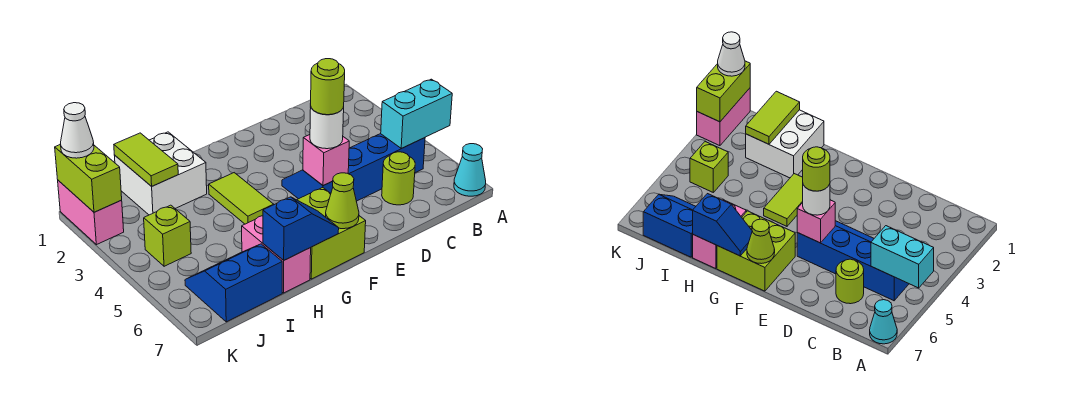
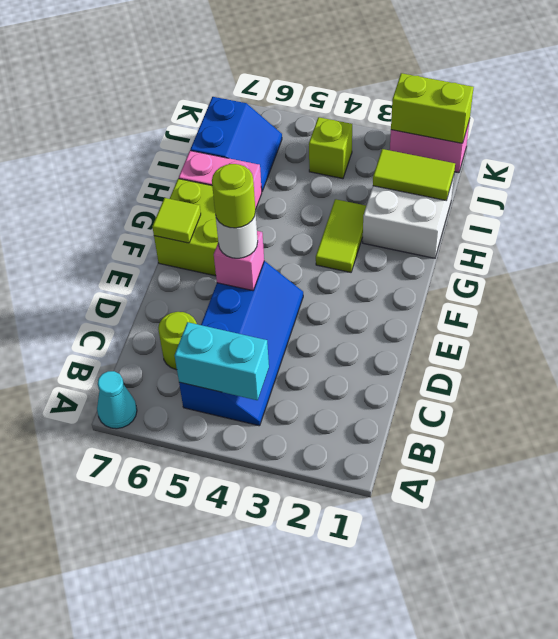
cyan brick A5:B5 level 2 -> cyan brick B4:B5 level 2
lime cone F7 level 2 -> lime tile F7 level 2
lime tile G3:G4 level 1 -> lime tile G3:H3 level 1
blue slope G7:H7 level 2 top H -> none
white cone K1 level 3 -> none

